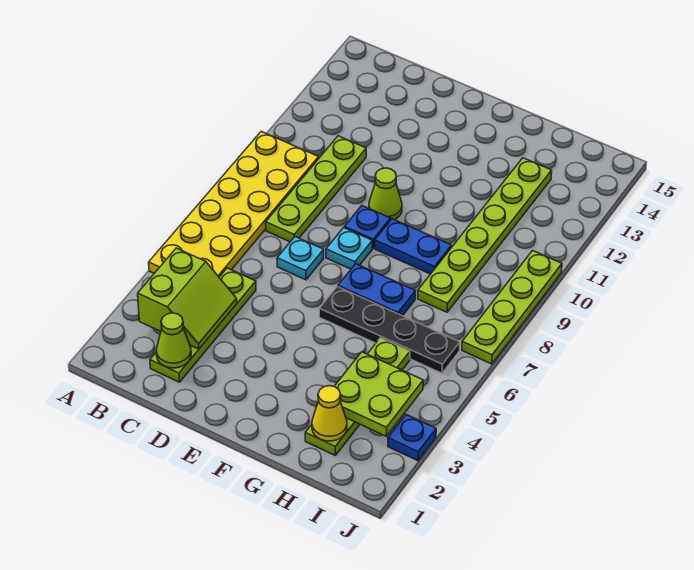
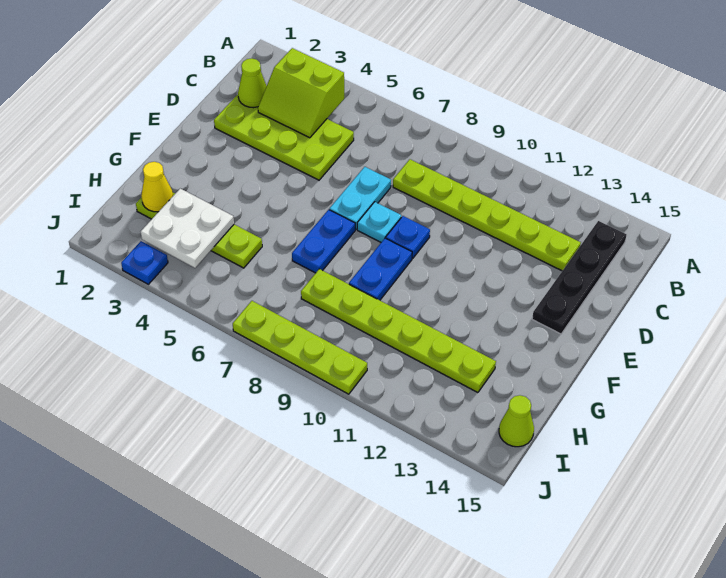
yellow plate A5:B10 level 1 -> none
lime plate C2:C5 level 1 -> lime plate C2:D5 level 1
lime plate C8:C11 level 1 -> lime plate C8:C13 level 1
cyan plate D7 level 1 -> cyan plate D7:E7 level 1
lime cone E10 level 1 -> lime cone I15 level 1
black plate F6:I6 level 1 -> black plate B14:E14 level 1
lime plate H3:I4 level 2 -> white plate H3:I4 level 2

